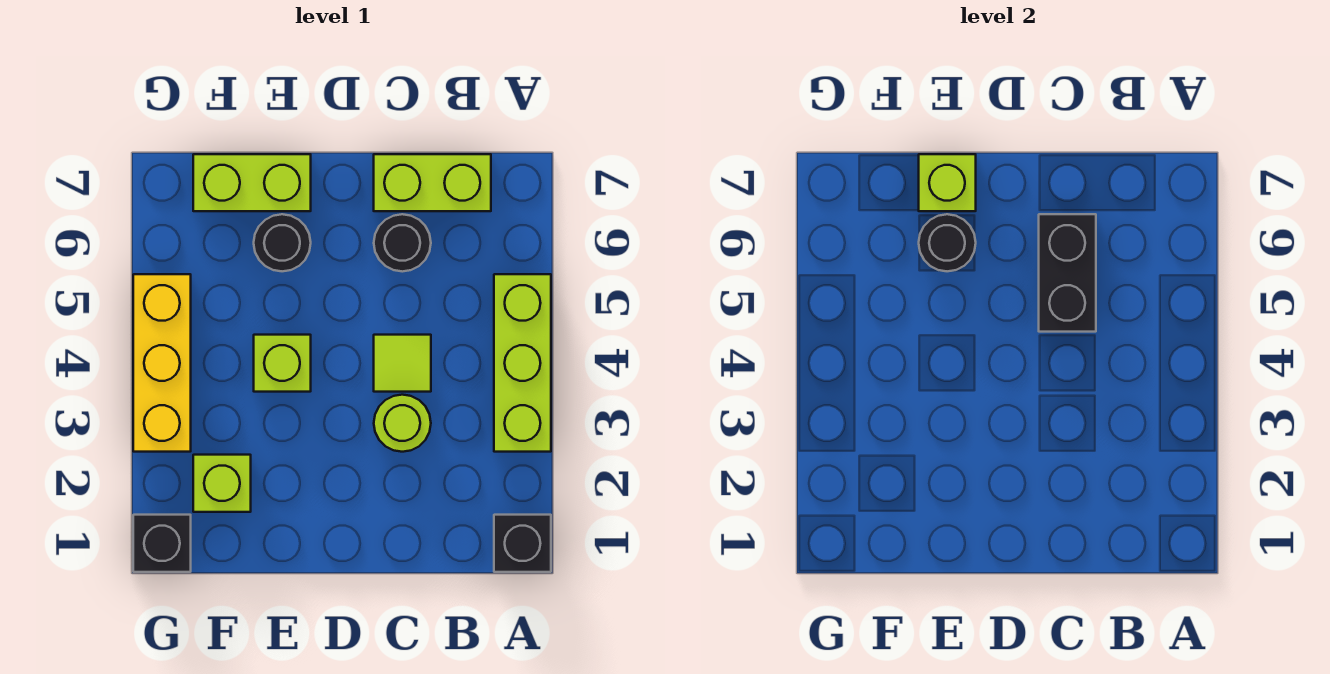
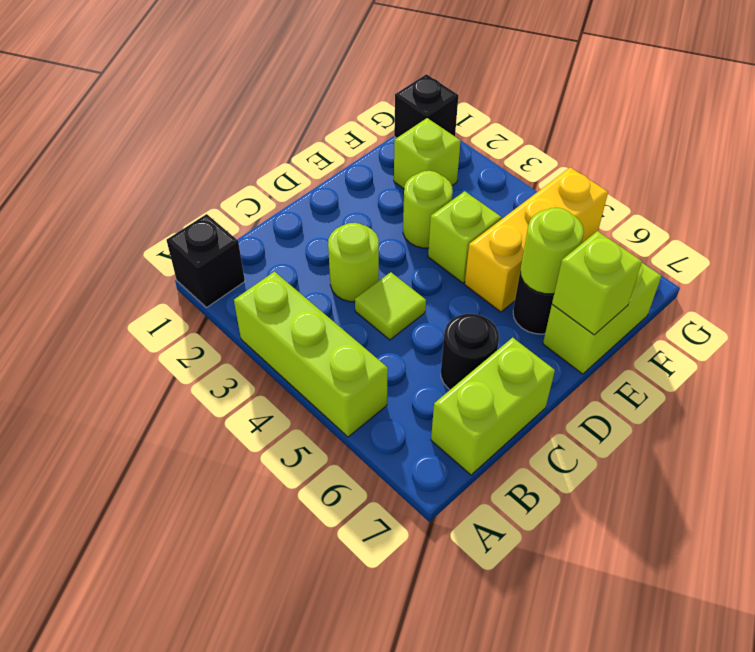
black brick C5:C6 level 2 -> none
none -> lime round brick E3 level 1
black round brick E6 level 2 -> lime round brick E6 level 2
yellow brick G3:G5 level 1 -> yellow brick E5:G5 level 1

